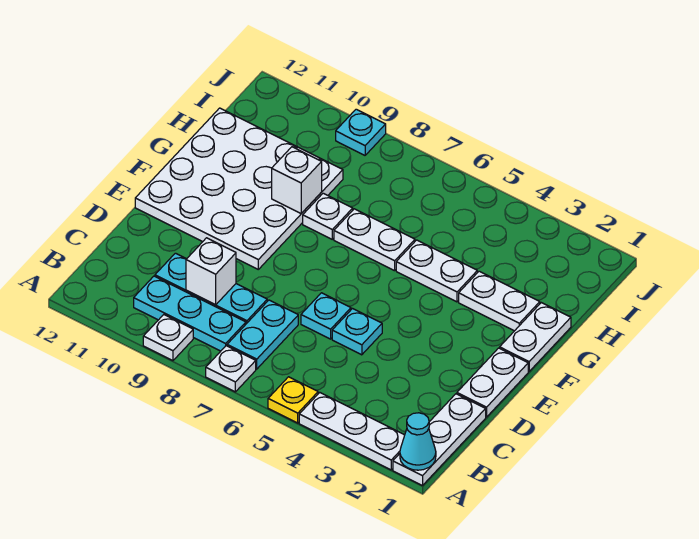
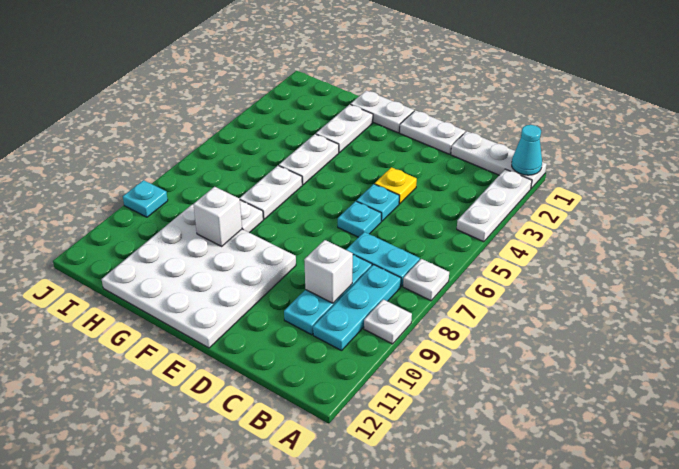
yellow plate A5 level 1 -> yellow plate D4 level 1

